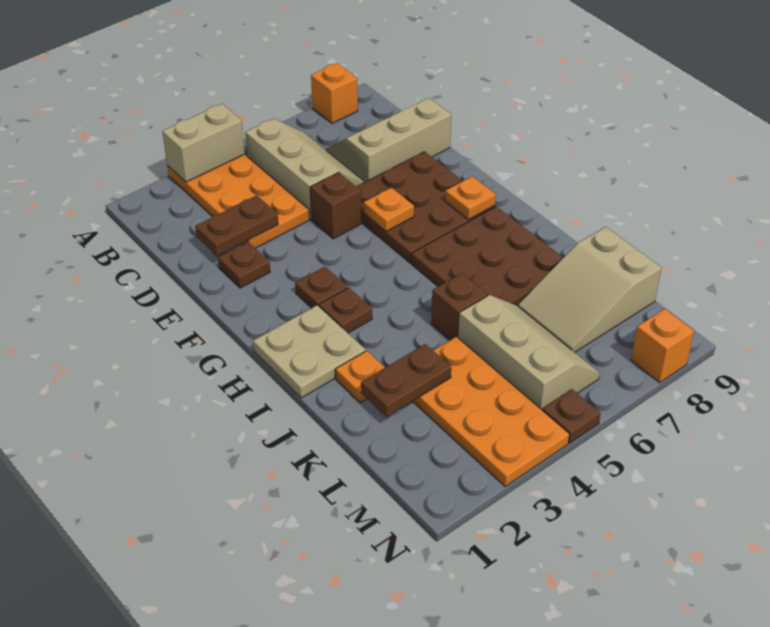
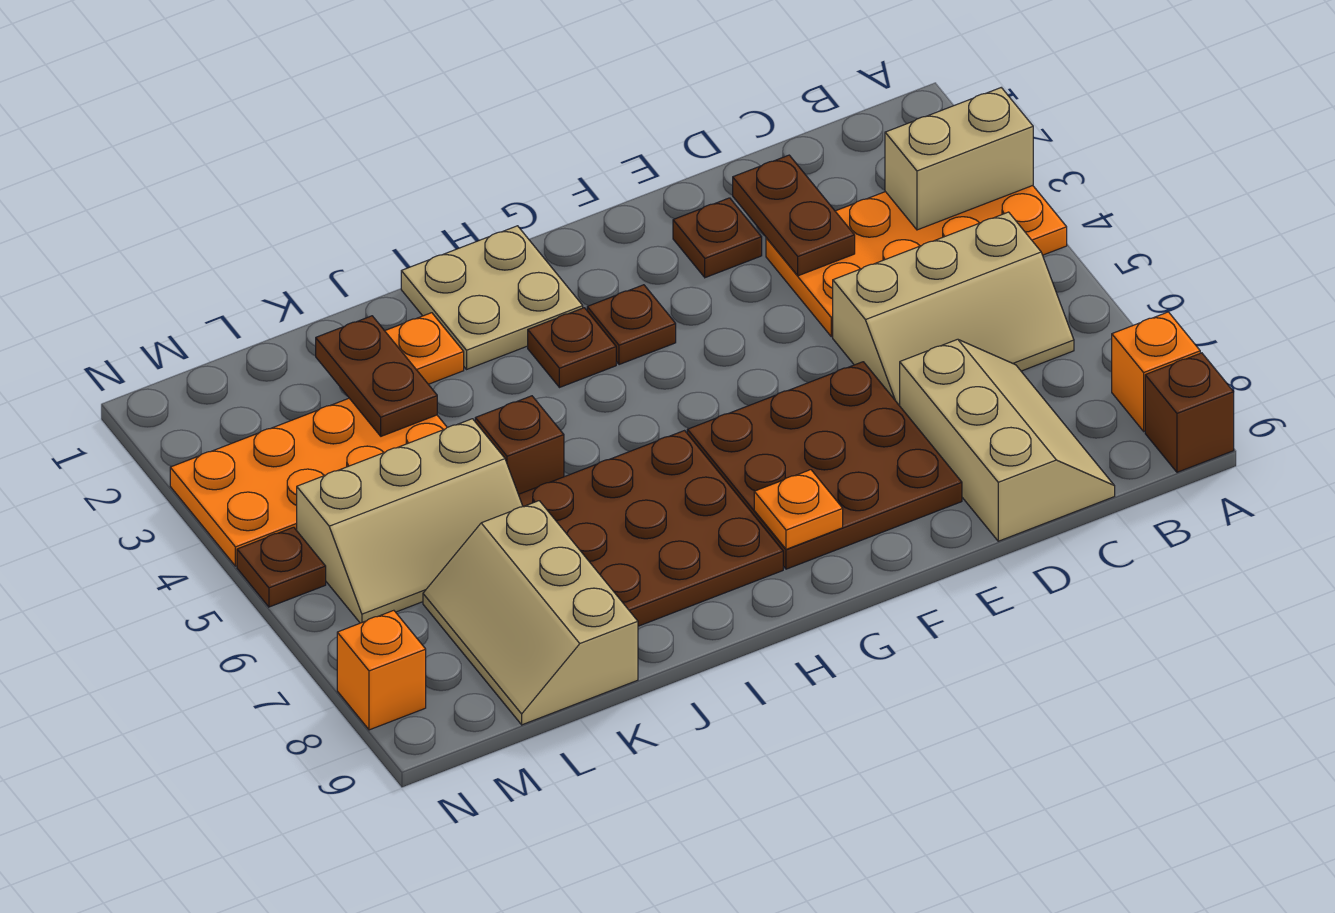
tan brick A3:A4 level 2 -> tan brick A3:B3 level 2
brown brick E5 level 1 -> brown brick A9 level 1
orange plate F6 level 2 -> none
tan slope K7:L9 level 1 top 9 -> tan slope K7:L9 level 1 top K

